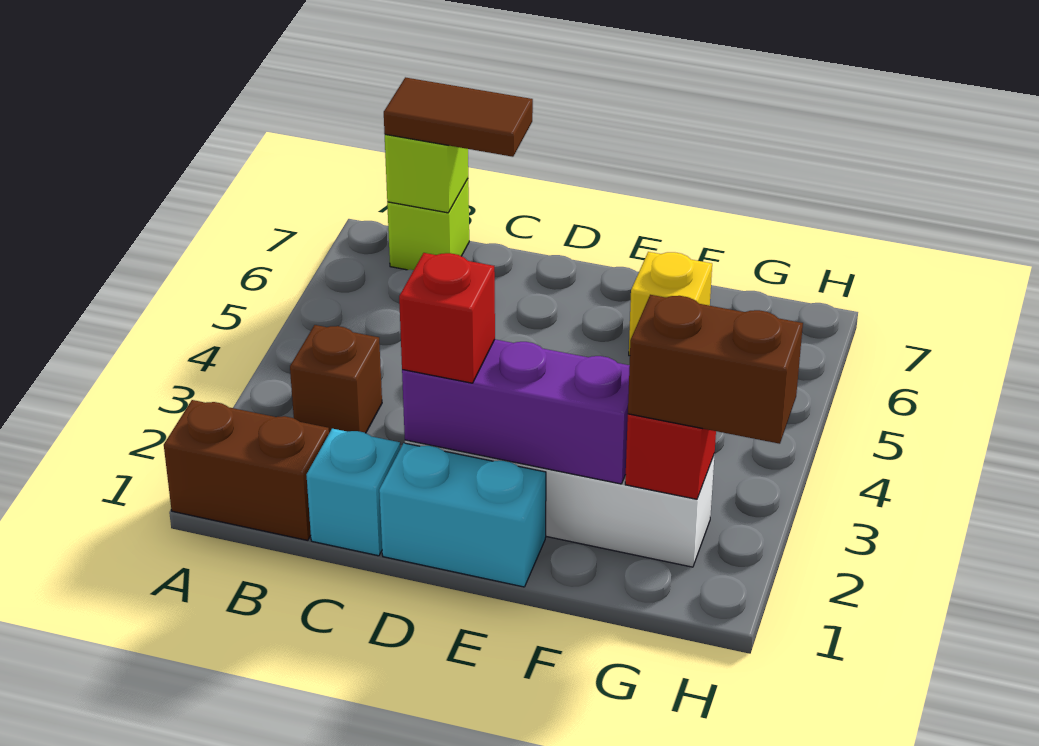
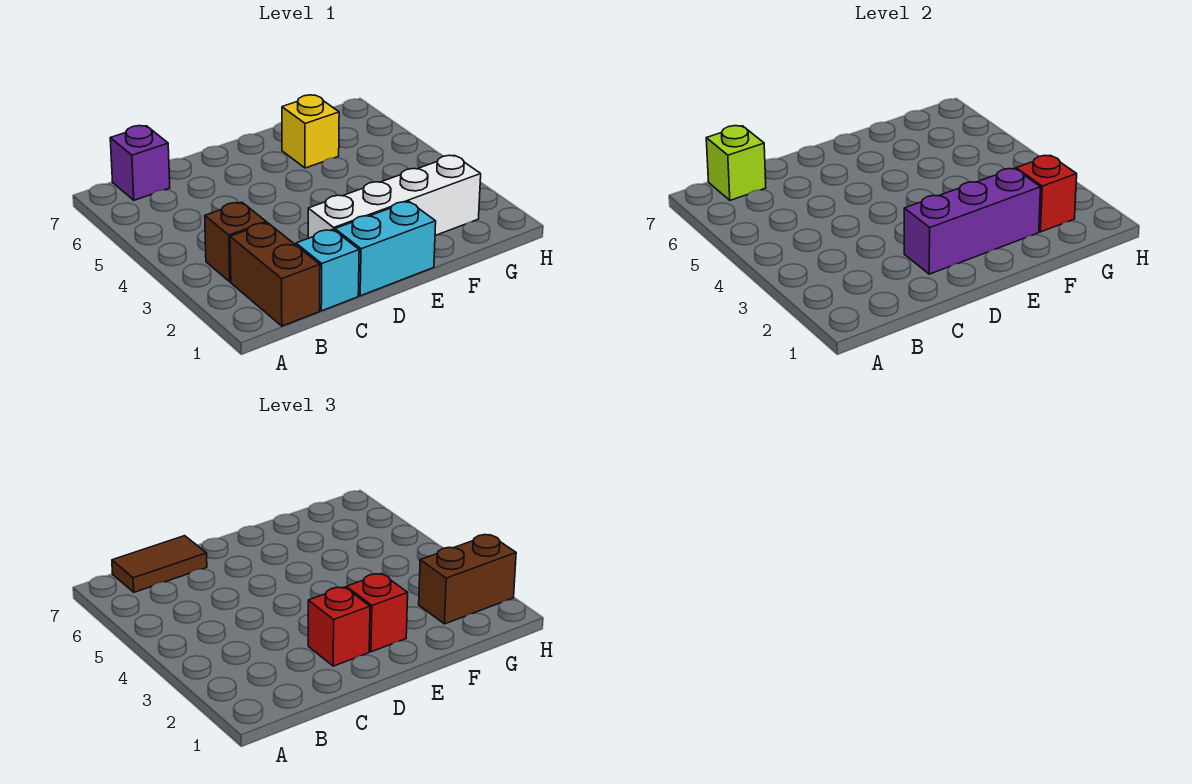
brown brick A1:B1 level 1 -> brown brick B1:B2 level 1
lime brick B7 level 1 -> purple brick B7 level 1
none -> red brick E2 level 3

